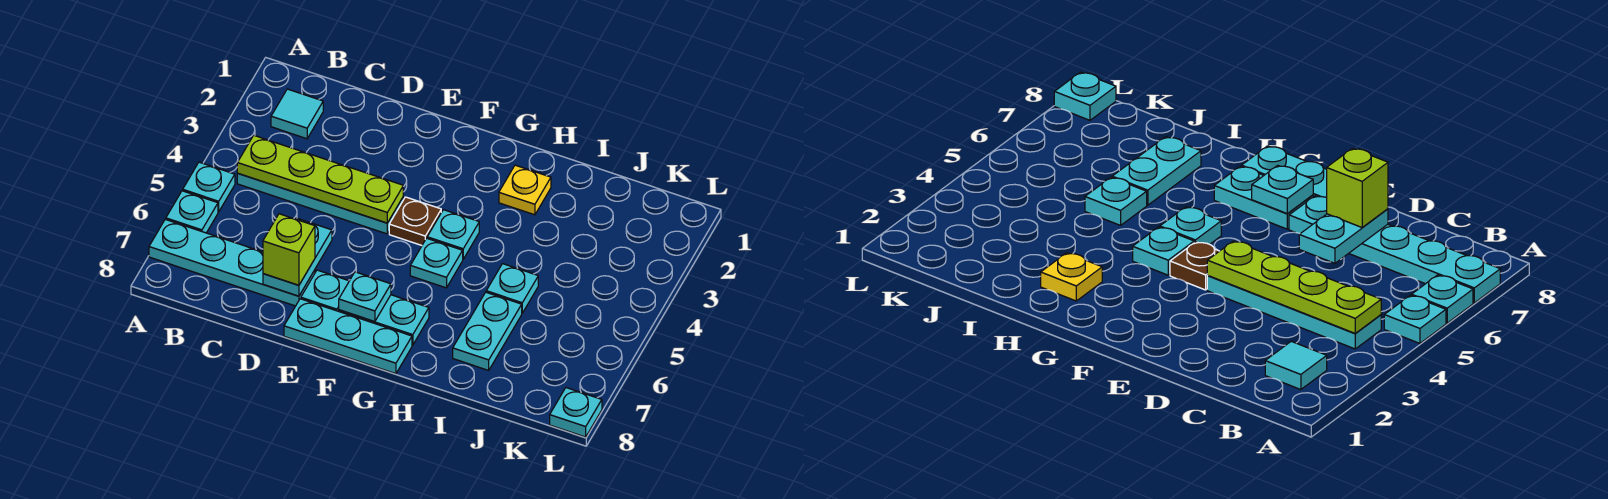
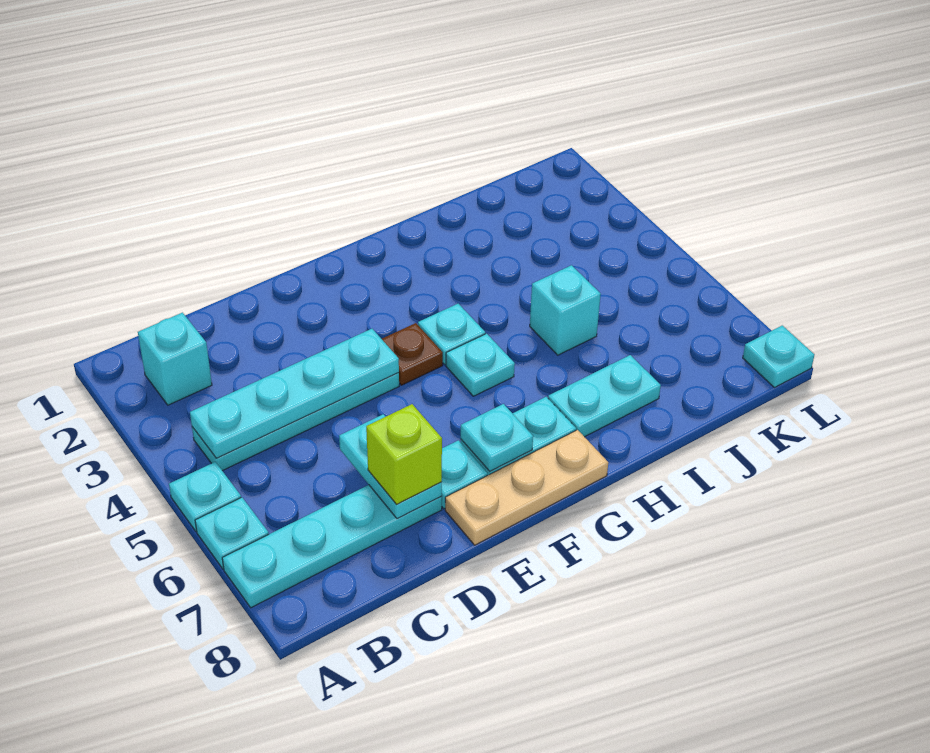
cyan tile B2 level 1 -> cyan brick B2 level 1
lime plate B4:E4 level 2 -> cyan plate B4:E4 level 2
cyan plate E8:G8 level 1 -> tan plate E8:G8 level 1
yellow plate H2 level 1 -> none
cyan plate I5 level 1 -> cyan brick I5 level 1
cyan plate I6:I7 level 1 -> cyan plate H7:I7 level 1

